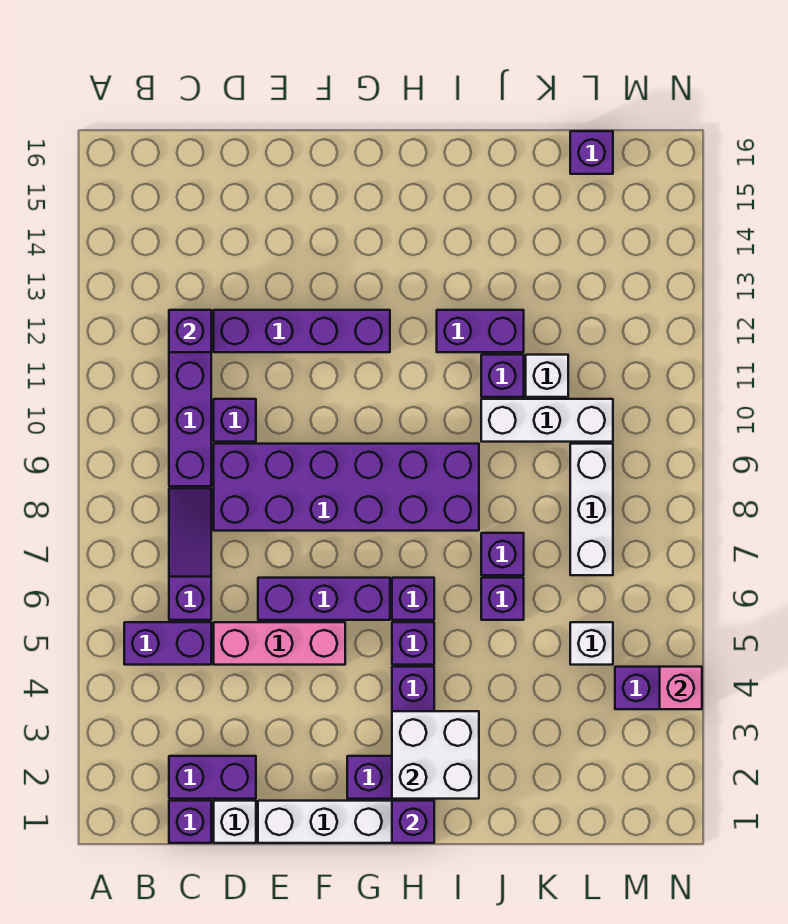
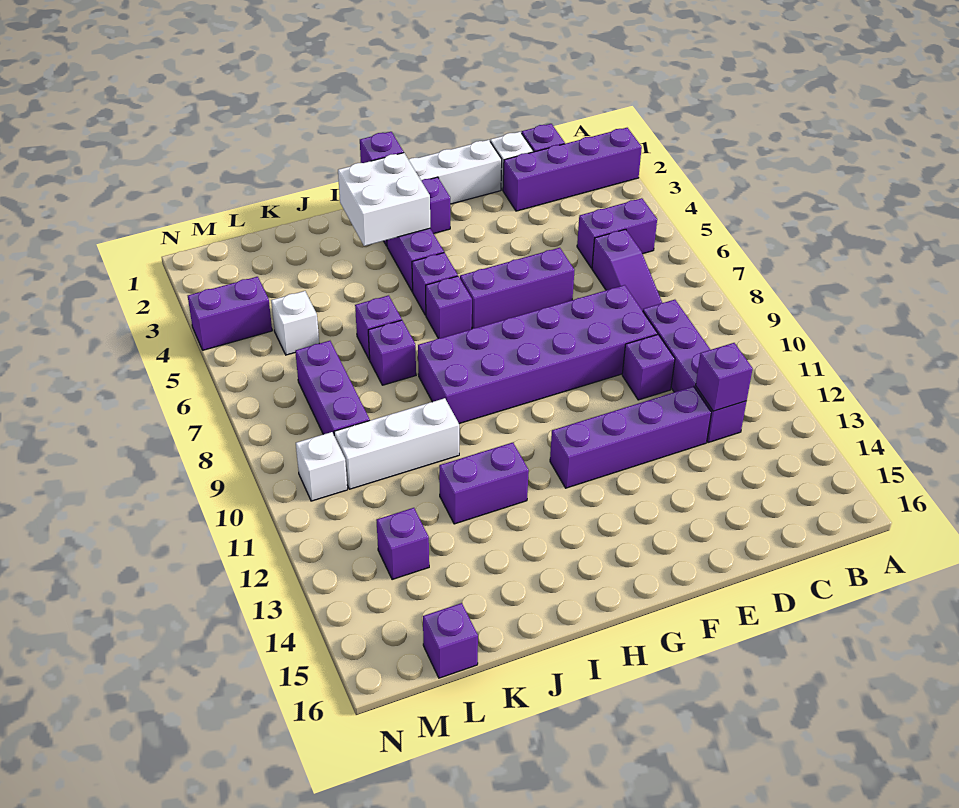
purple brick C2:D2 level 1 -> purple brick A2:D2 level 1
pink brick D5:F5 level 1 -> none
purple brick J11 level 1 -> purple brick L13 level 1
white brick K11 level 1 -> white brick M10 level 1
white brick L7:L9 level 1 -> purple brick L7:L9 level 1
pink brick N4 level 2 -> none

